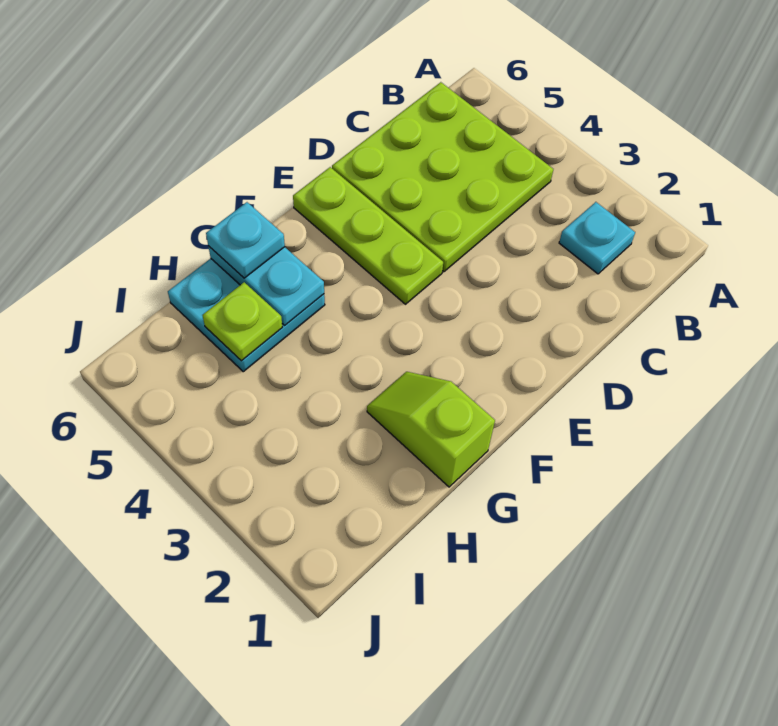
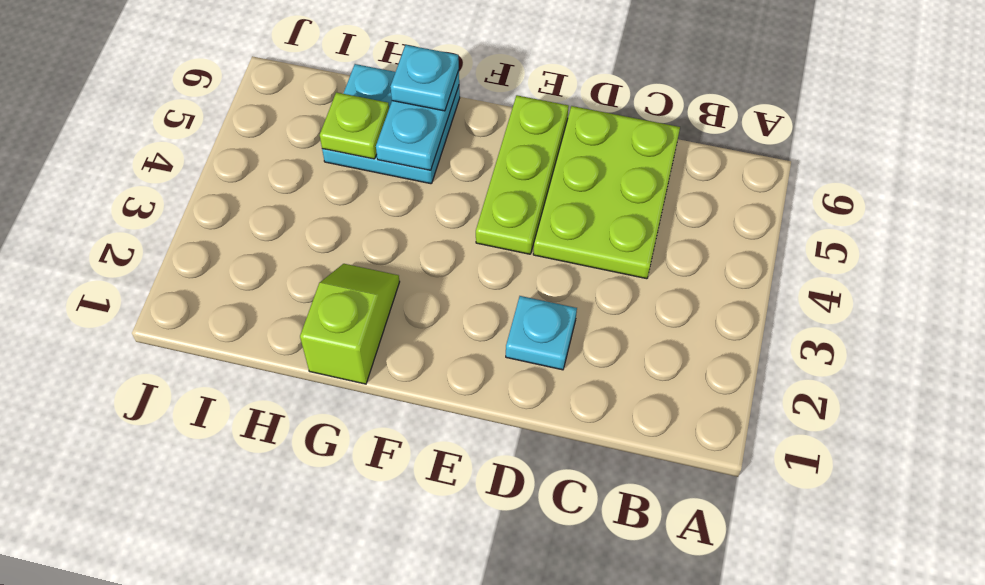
cyan plate B2 level 1 -> cyan plate D2 level 1
lime plate B4:D6 level 1 -> lime plate C4:D6 level 1

